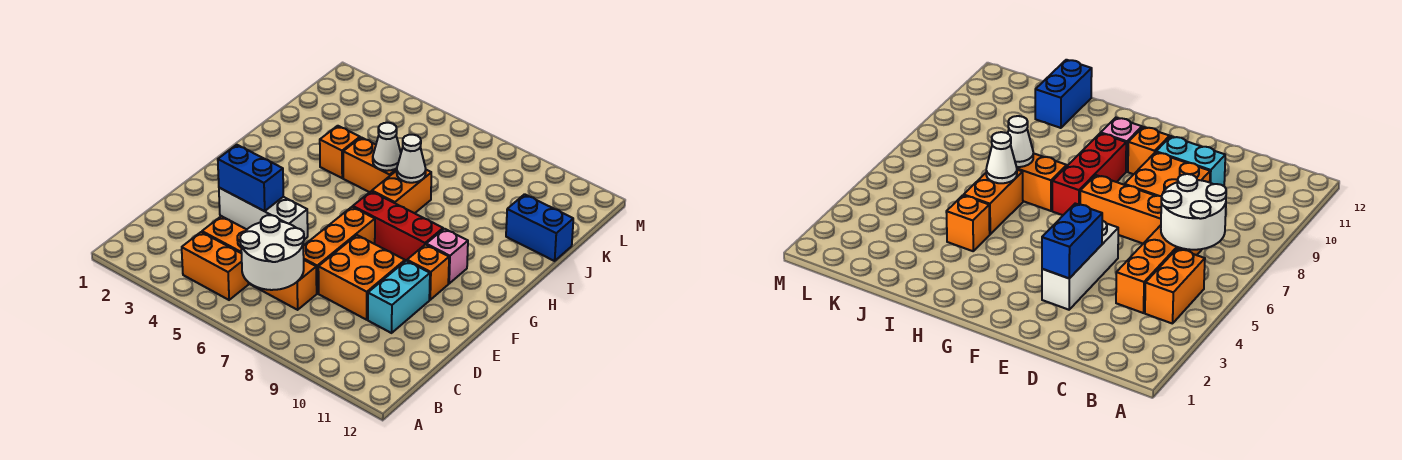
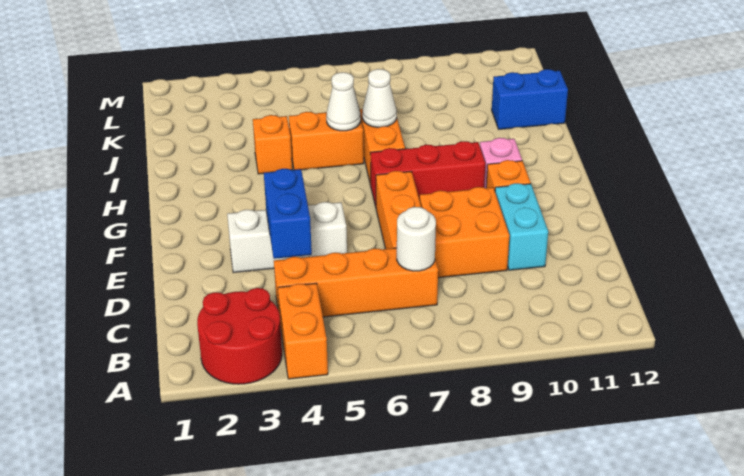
none -> red round brick A2:B3 level 1
orange brick B4:B5 level 1 -> orange brick A4:B4 level 1
white round brick B6:C7 level 2 -> white round brick C7 level 2
blue brick E3:E4 level 2 -> blue brick D4:E4 level 2

